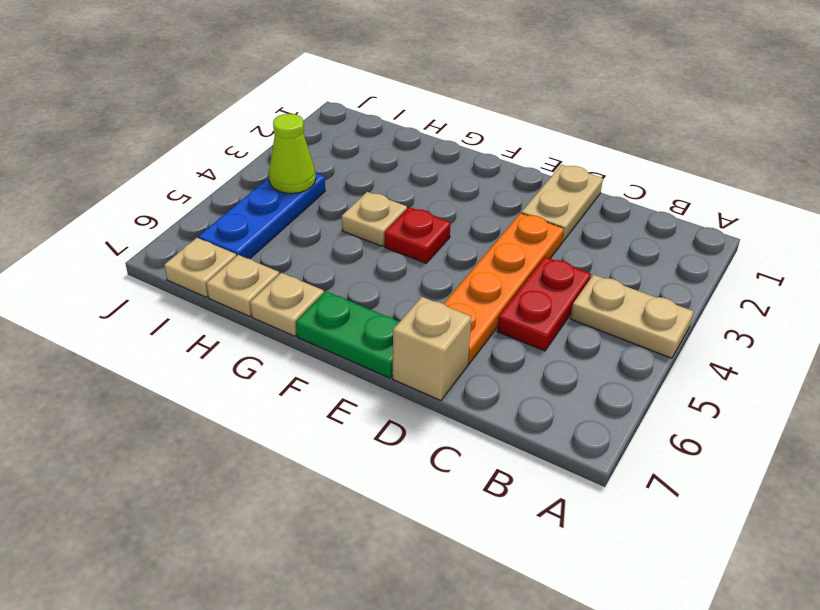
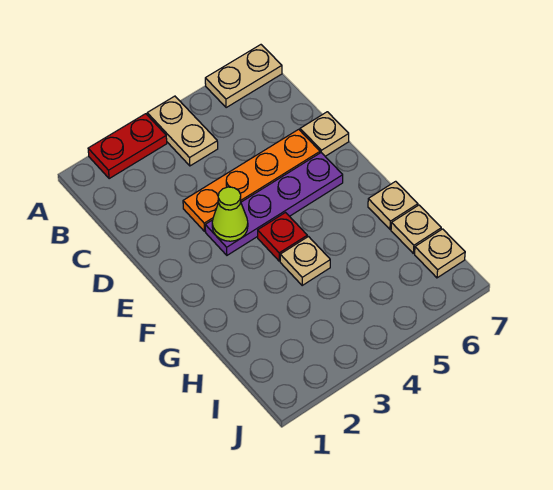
red plate C4:C5 level 1 -> red plate A2:A3 level 1
tan plate D1:D2 level 1 -> tan plate A6:A7 level 1
tan brick D7 level 1 -> tan plate D7 level 1
none -> purple plate E3:E6 level 1
green plate E7:F7 level 1 -> none
blue plate I4:I6 level 1 -> none
lime cone I4 level 2 -> lime cone E3 level 2

